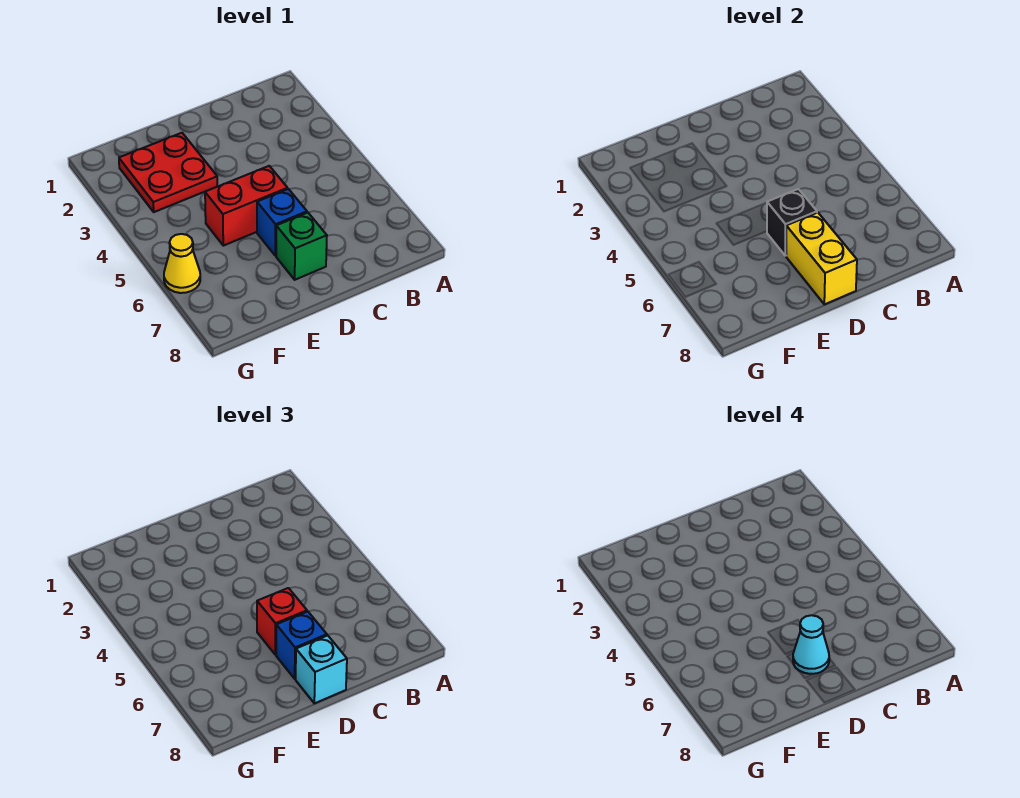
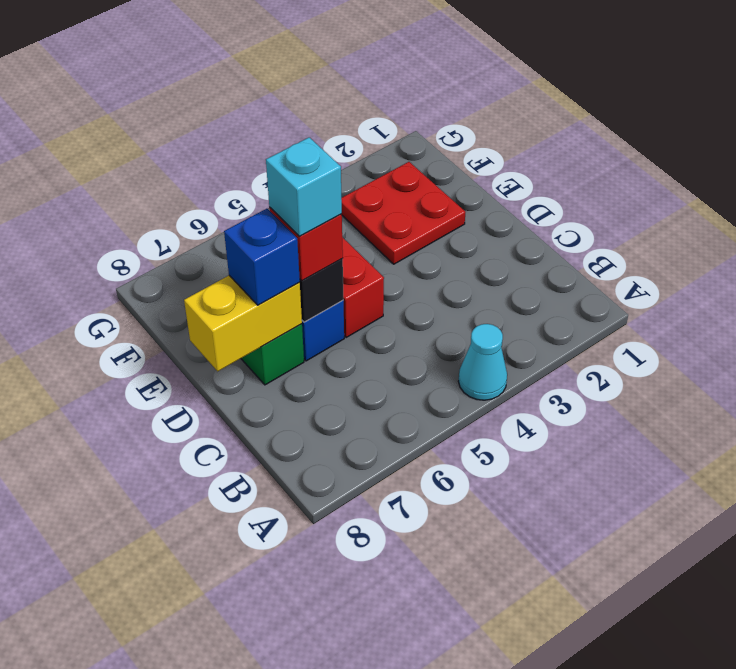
cyan cone D7 level 4 -> cyan cone A4 level 1
cyan brick D8 level 3 -> cyan brick D6 level 4
yellow cone G6 level 1 -> none

